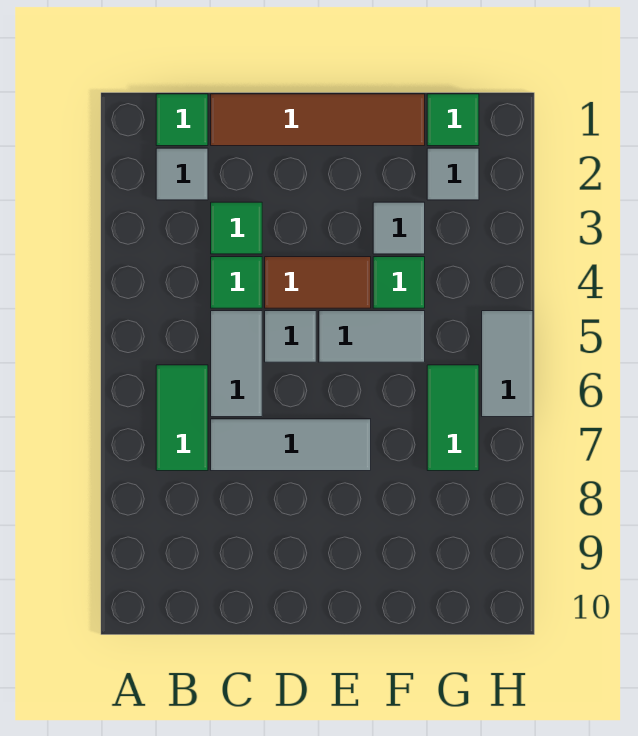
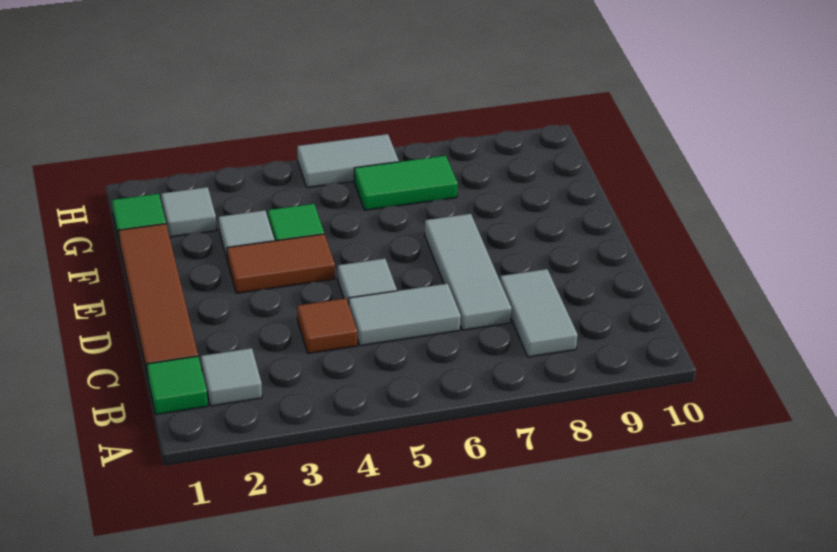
green tile B6:B7 level 1 -> none
green tile C3 level 1 -> none
green tile C4 level 1 -> brown tile C4 level 1
brown tile D4:E4 level 1 -> brown tile E3:E4 level 1
grey tile E5:F5 level 1 -> grey tile B8:C8 level 1

